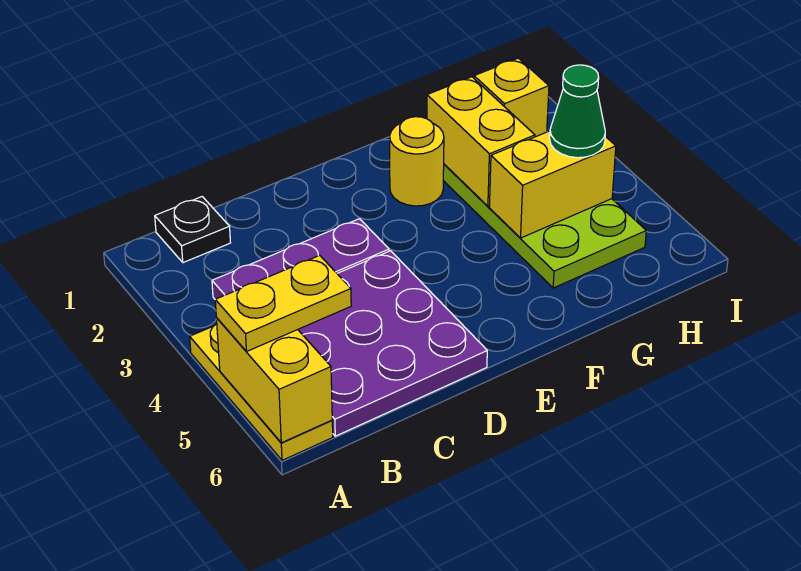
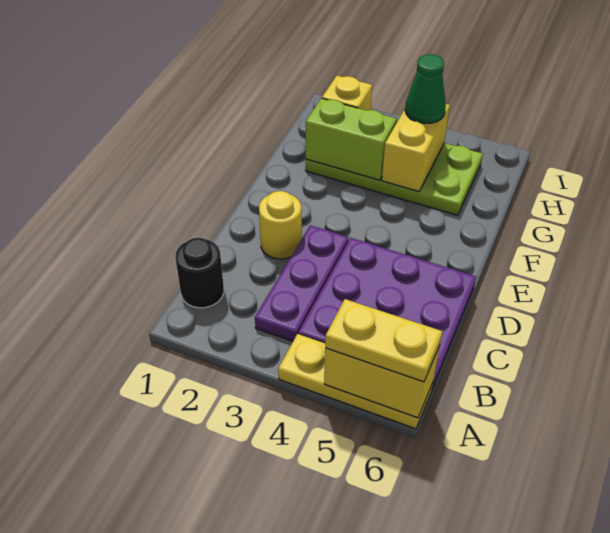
yellow plate A5:B5 level 3 -> yellow plate A5:A6 level 3
black plate B1 level 1 -> black round brick B1 level 1
yellow round brick F2 level 1 -> yellow round brick D2 level 1
yellow brick G2:G3 level 2 -> lime brick G2:G3 level 2

